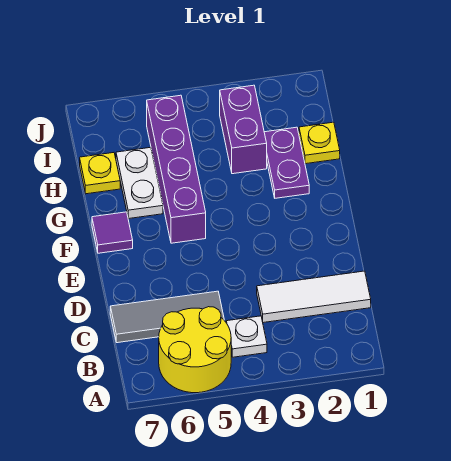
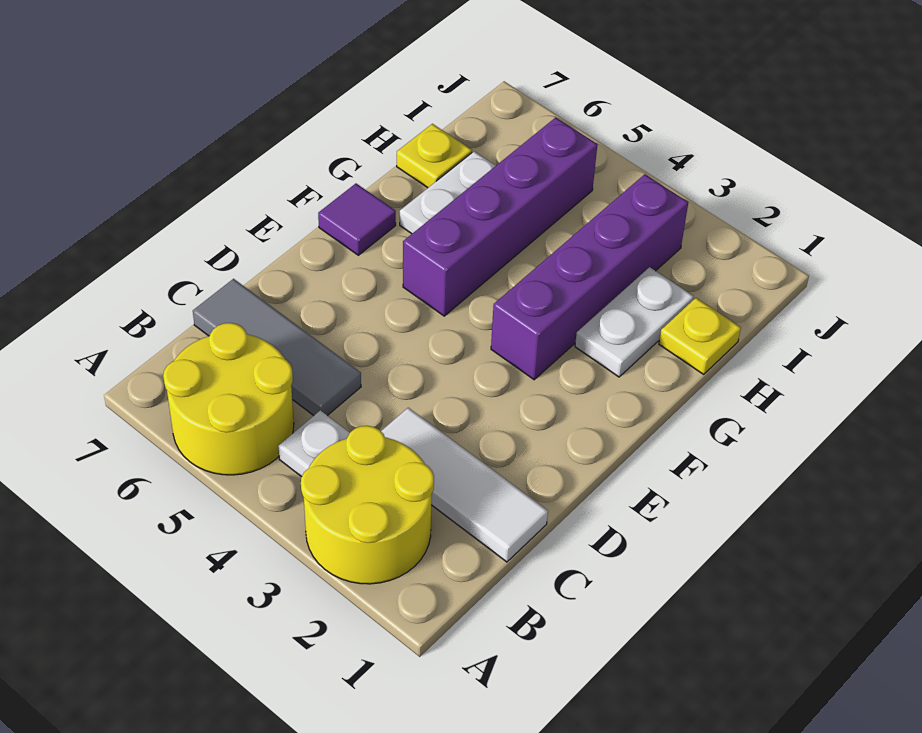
none -> yellow round brick A2:B3 level 1
purple plate G2:H2 level 1 -> white plate G2:H2 level 1
purple brick H3:I3 level 1 -> purple brick F3:I3 level 1

